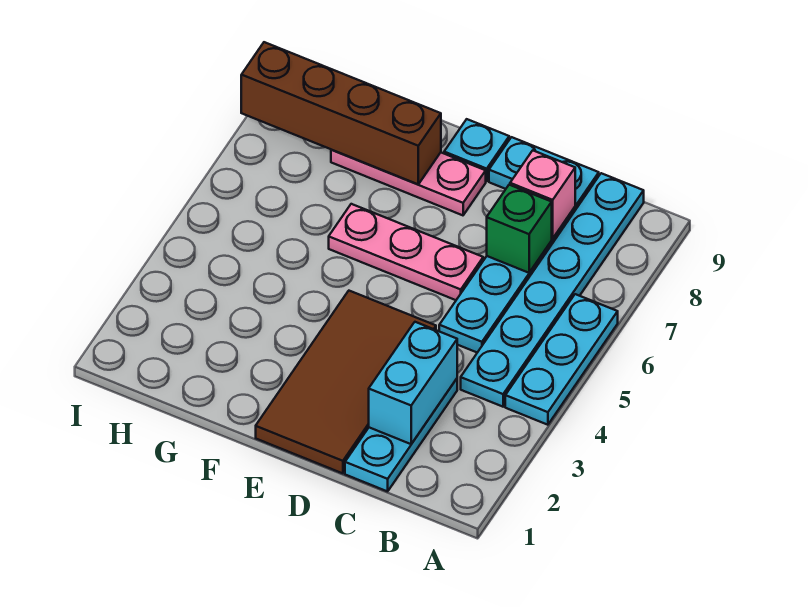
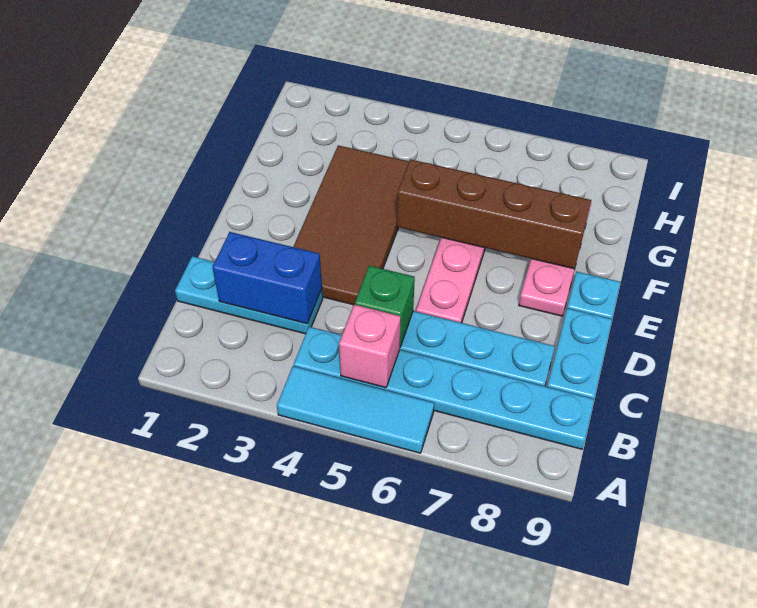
cyan plate A4:A6 level 1 -> cyan tile A4:A6 level 1
cyan brick C2:C3 level 2 -> blue brick C2:C3 level 2
green brick C7 level 2 -> green brick C5 level 2
pink brick C8 level 2 -> pink brick B5 level 2
brown tile D1:E4 level 1 -> brown tile D3:G4 level 1
brown brick F8:I8 level 2 -> brown brick F5:F8 level 2

